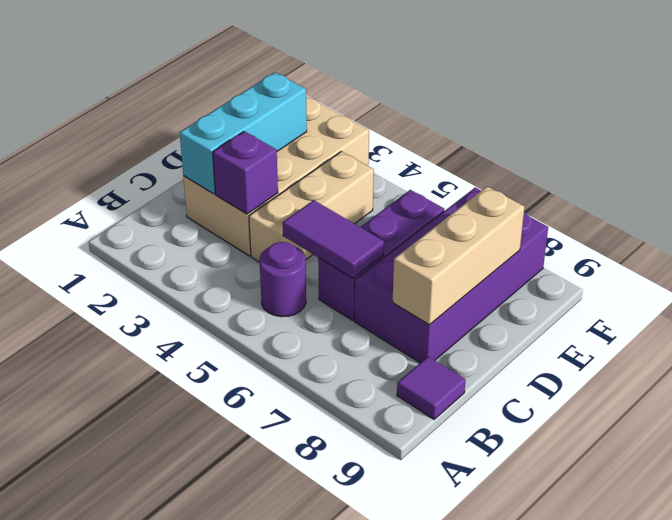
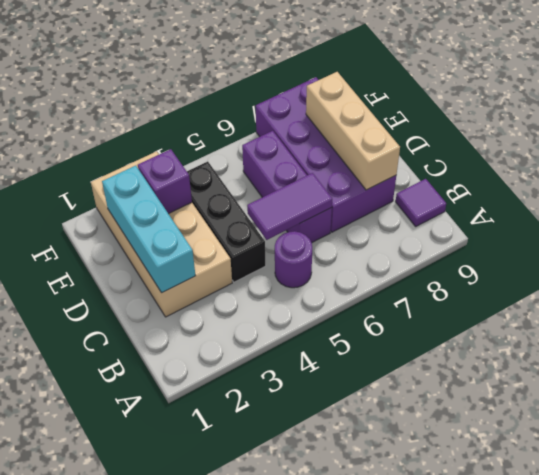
purple brick C3 level 2 -> purple brick E3 level 2
tan brick C4:E4 level 1 -> black brick C4:E4 level 1

